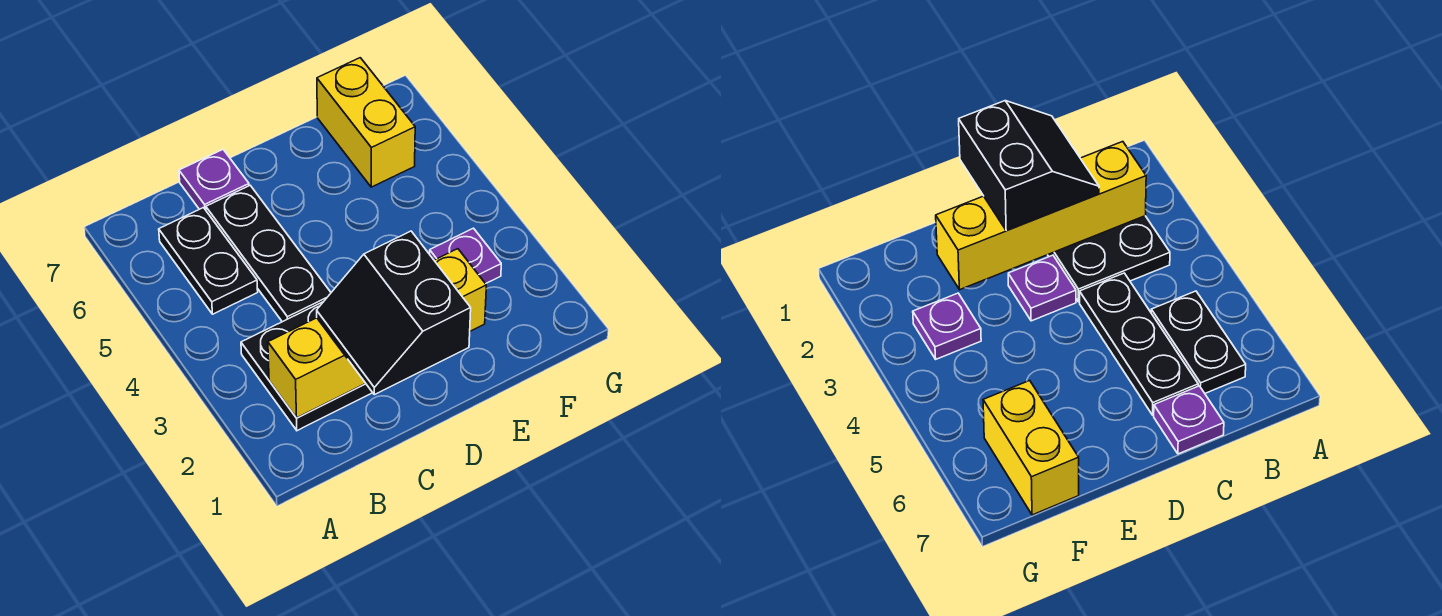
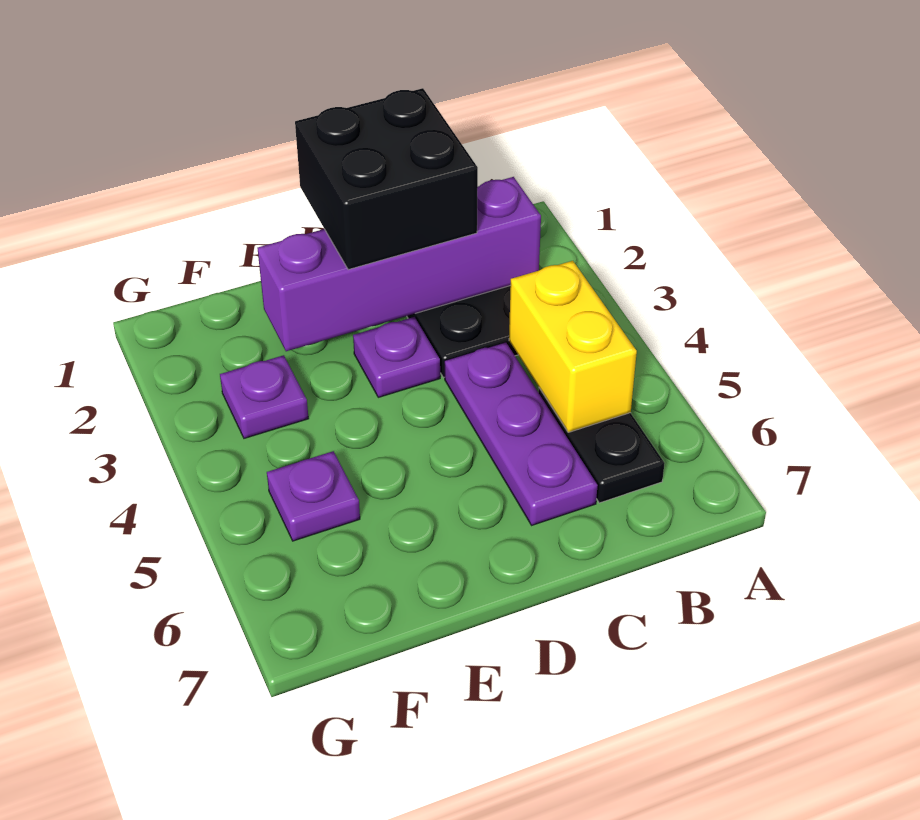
yellow brick B2:E2 level 2 -> purple brick B2:E2 level 2
black slope C1:D2 level 3 top D -> black brick C1:D2 level 3
black plate C4:C6 level 1 -> purple plate C4:C6 level 1
purple plate C7 level 1 -> purple plate F5 level 1
yellow brick F6:F7 level 1 -> yellow brick B4:B5 level 2

